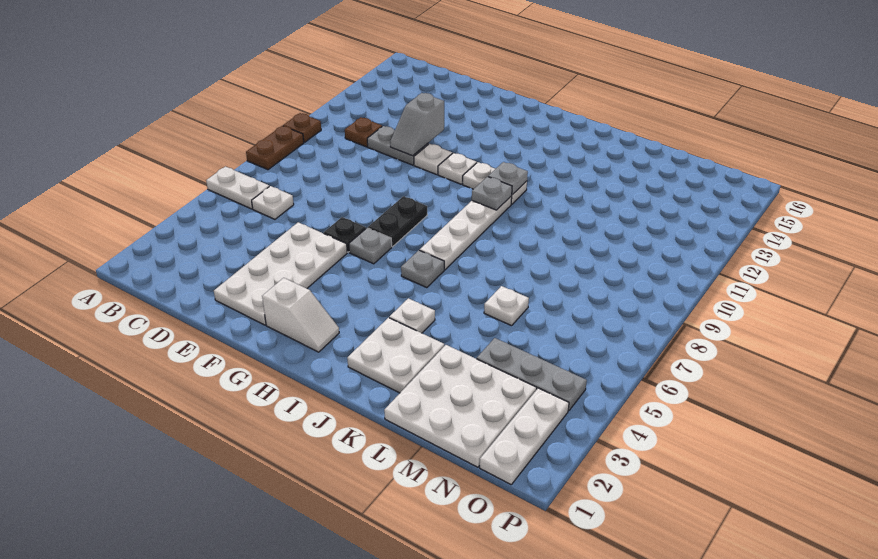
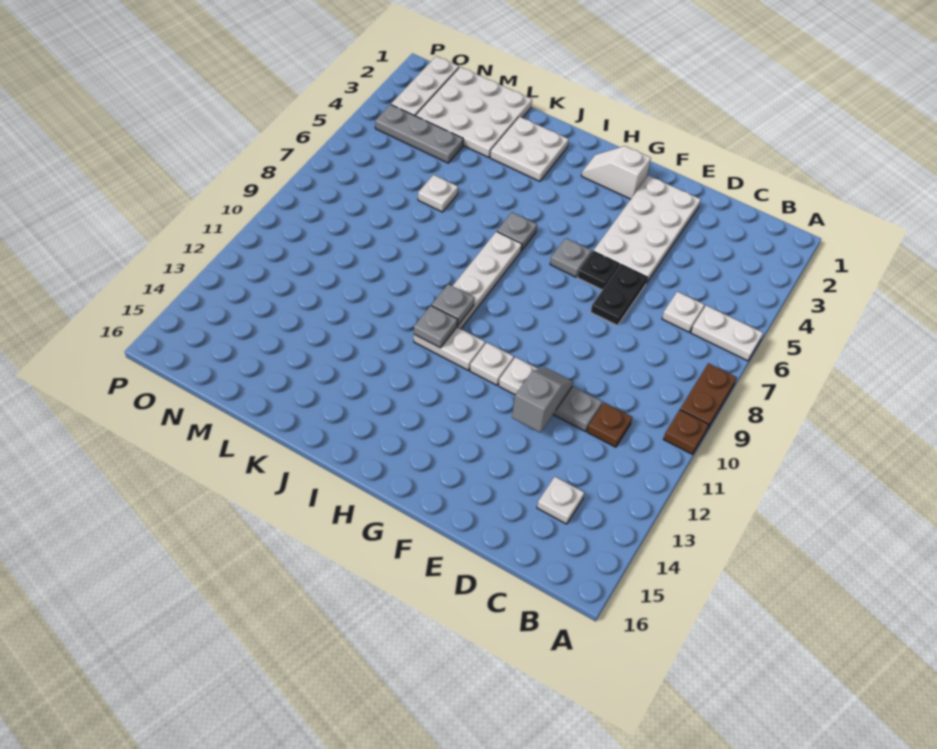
black plate G7:G8 level 1 -> black plate E6:E7 level 1
white plate J4 level 1 -> white plate C14 level 1

